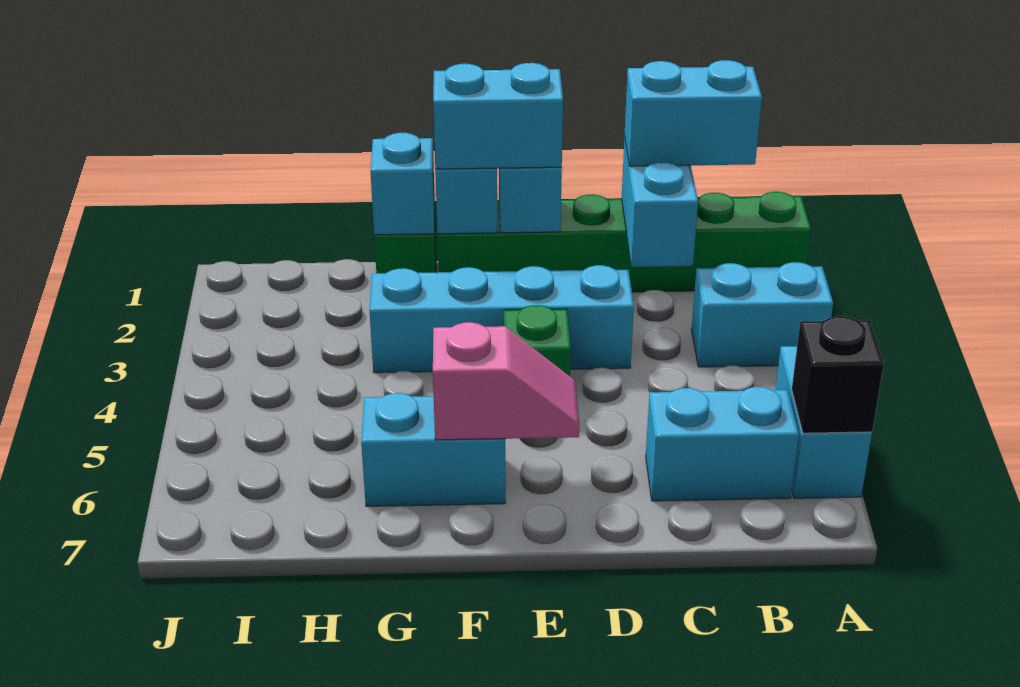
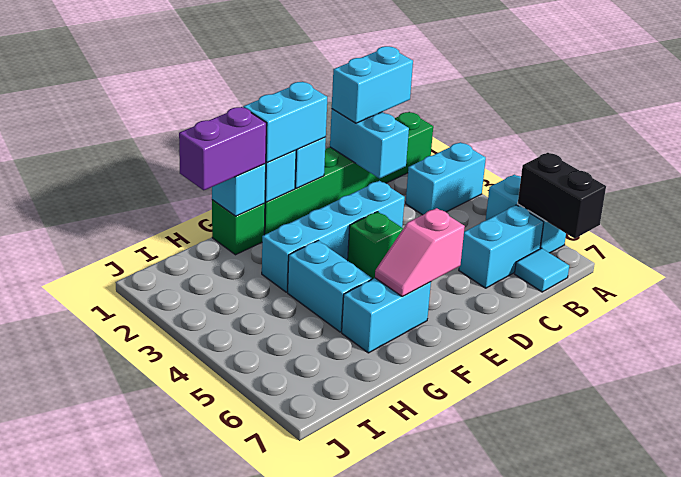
black brick A6 level 2 -> black brick A6:A7 level 2
none -> cyan tile B7 level 1
pink slope E6:F6 level 2 top F -> pink slope E6:F6 level 2 top E
none -> purple brick G1:H1 level 3
none -> cyan brick G4:G5 level 1

